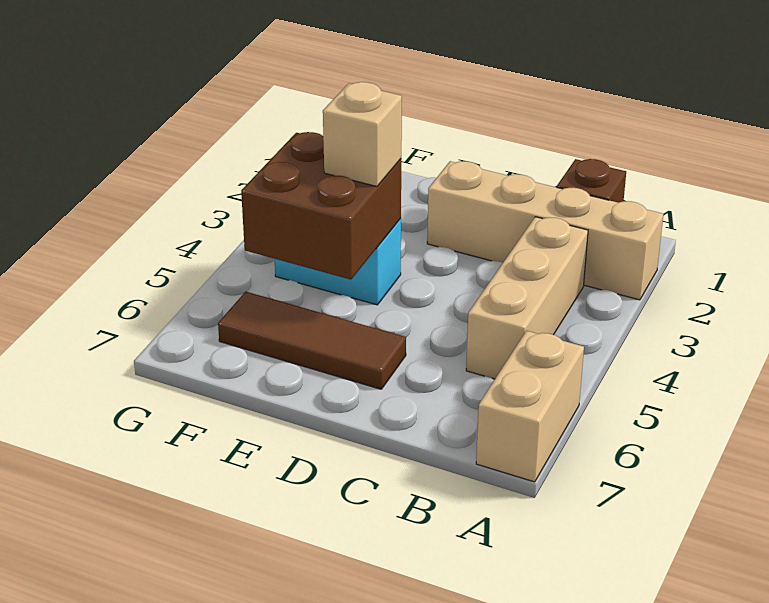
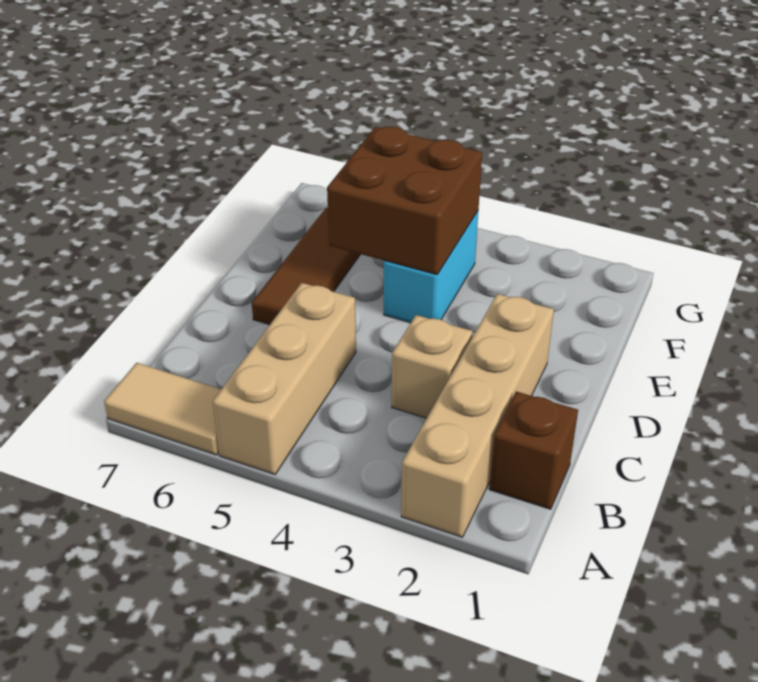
tan brick A6:A7 level 1 -> tan tile A6:A7 level 1
tan brick B3:B5 level 1 -> tan brick A5:C5 level 1
tan brick E4 level 3 -> tan brick C3 level 1

